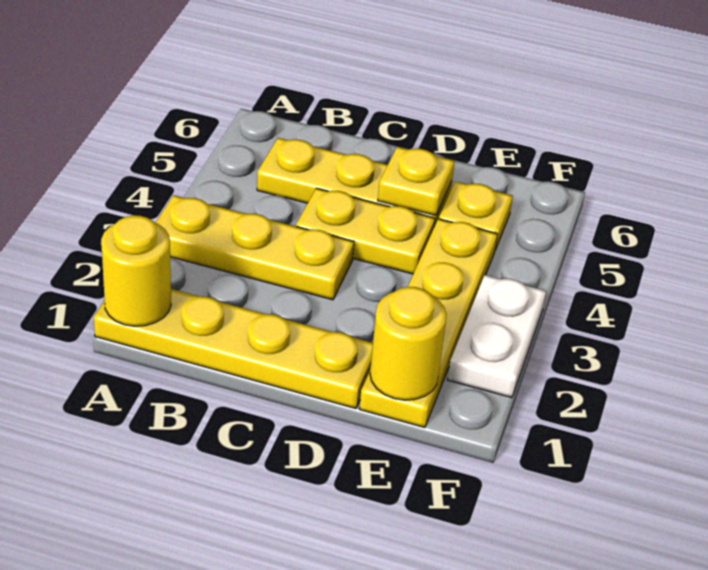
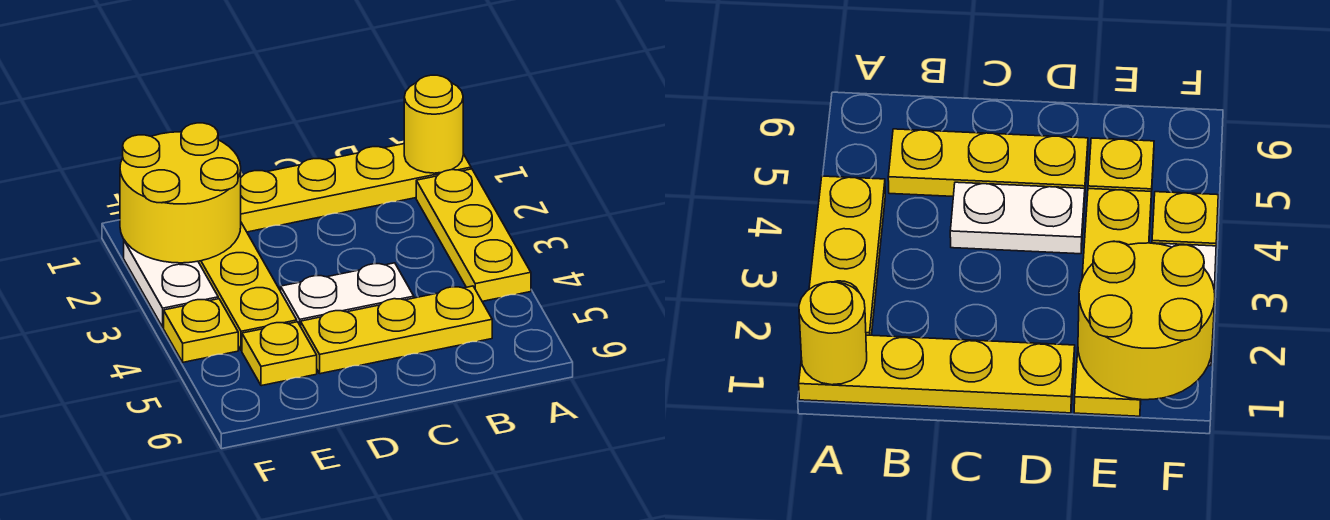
yellow plate A3:C3 level 1 -> yellow plate A2:A4 level 1
yellow plate C4:D4 level 1 -> white plate C4:D4 level 1
yellow plate D5 level 2 -> yellow plate F4 level 1
yellow round brick E1 level 2 -> yellow round brick E1:F2 level 2

